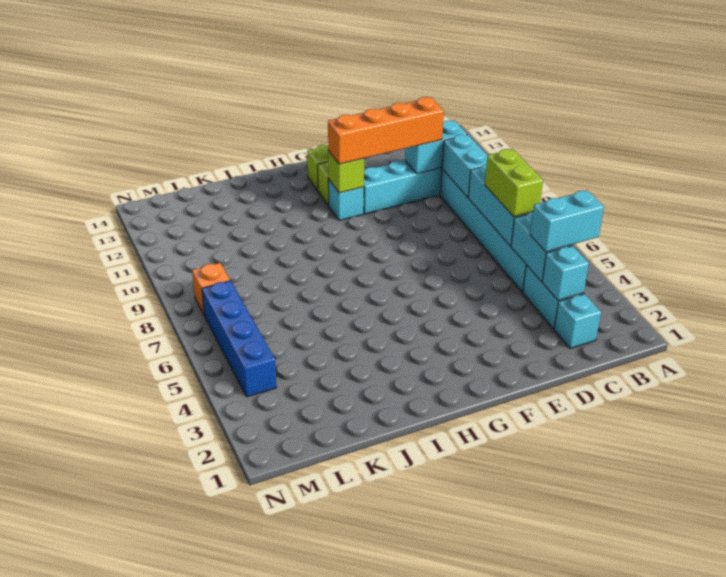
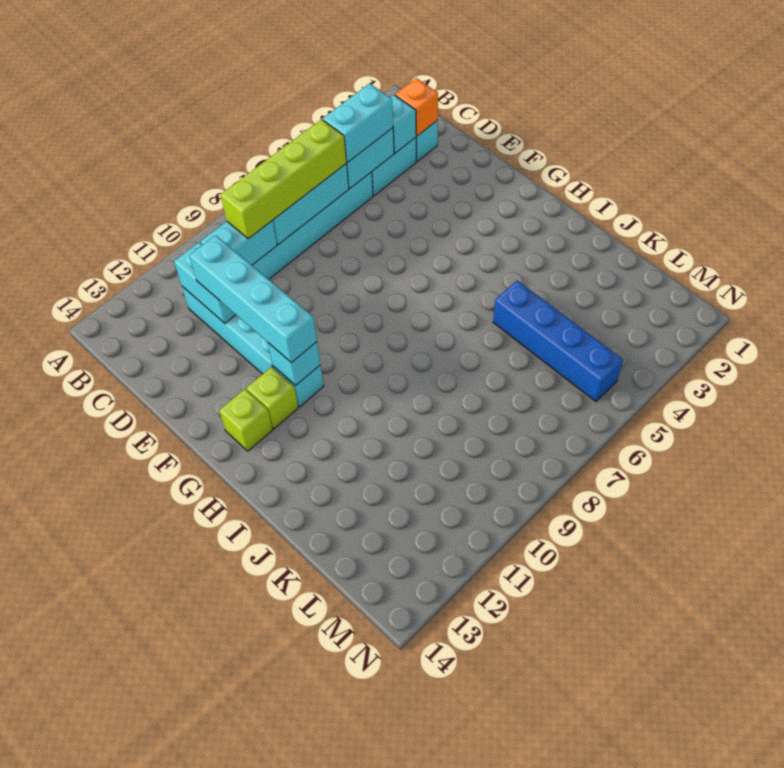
cyan brick B4:C4 level 3 -> cyan brick C4:C5 level 3
lime brick C6:C7 level 3 -> lime brick C6:C9 level 3
orange brick D11:G11 level 3 -> cyan brick D11:G11 level 3
lime brick G11 level 2 -> cyan brick G11 level 2
blue brick M4:M7 level 1 -> blue brick J5:M5 level 1
orange brick M8 level 1 -> orange brick C2 level 2

